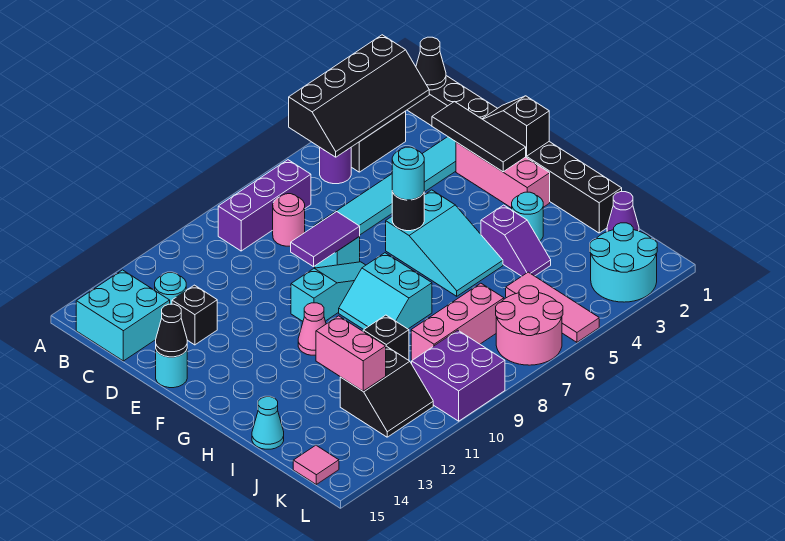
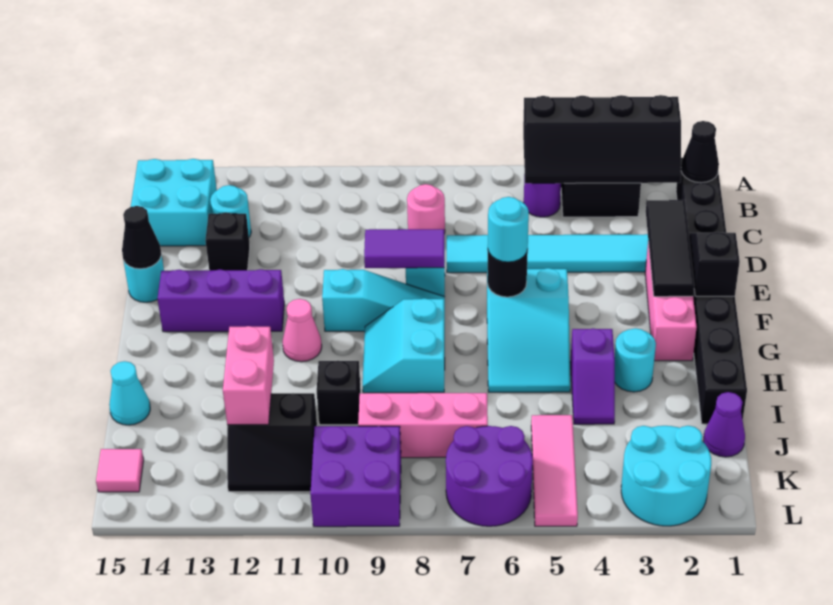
purple brick B7:B9 level 1 -> purple brick F12:F14 level 1
pink round brick K6:L7 level 1 -> purple round brick K6:L7 level 1

